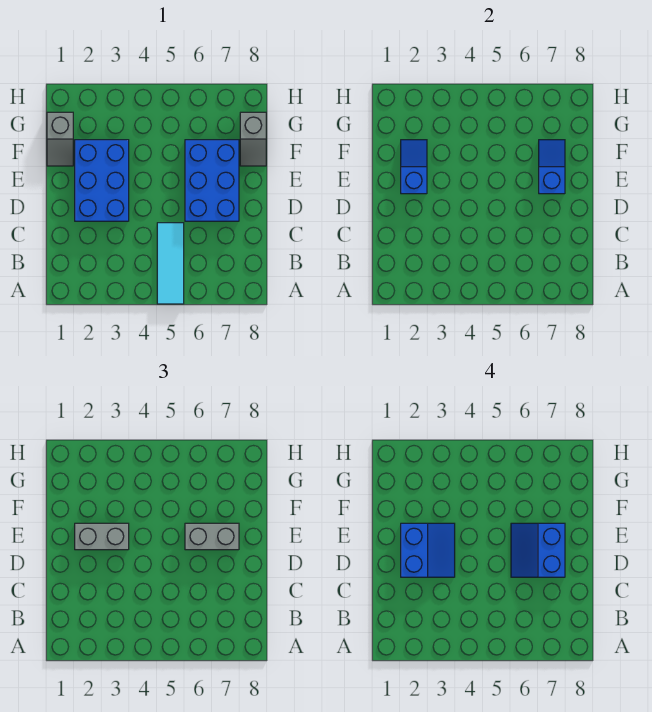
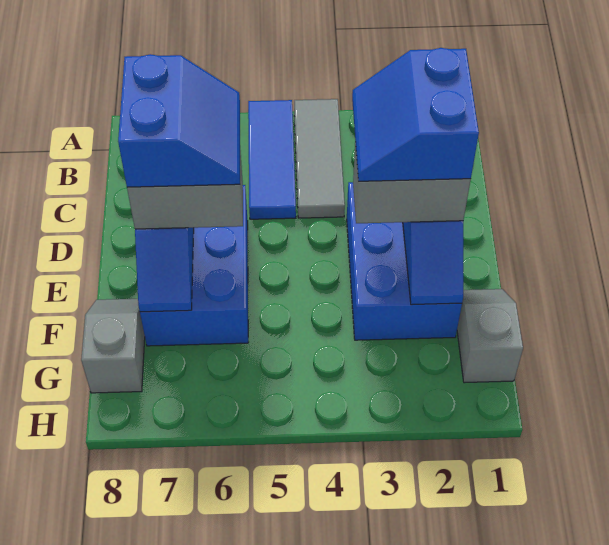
none -> grey tile A4:C4 level 1
cyan tile A5:C5 level 1 -> blue tile A5:C5 level 1

